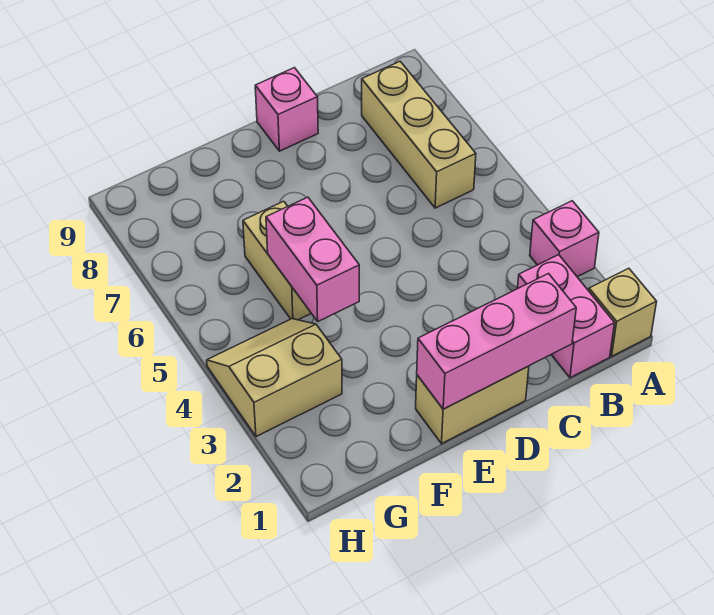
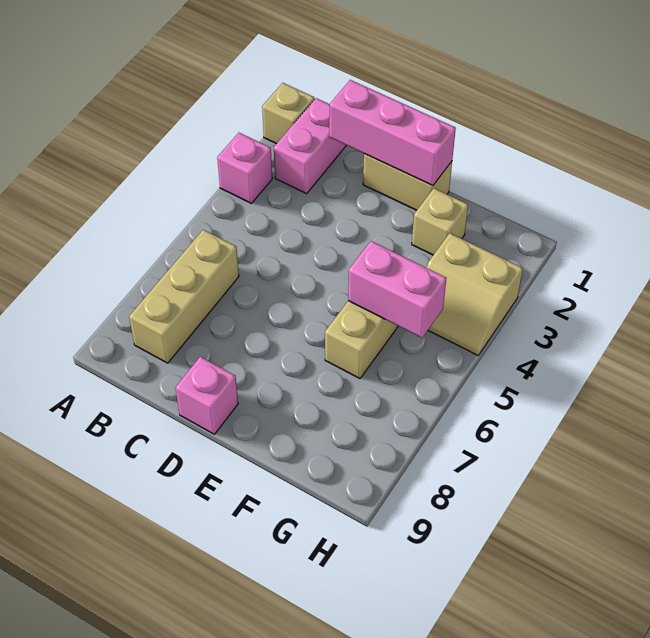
none -> tan brick F2 level 1
pink brick F4:F5 level 2 -> pink brick F5:G5 level 2

